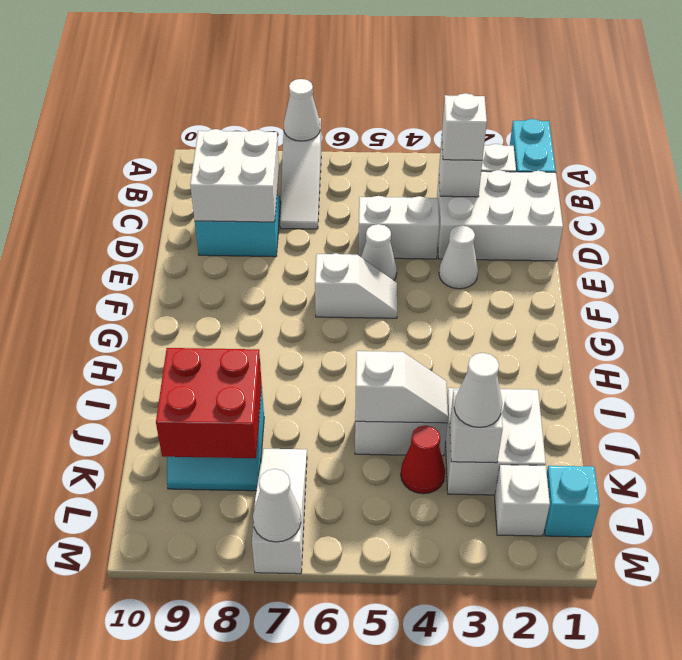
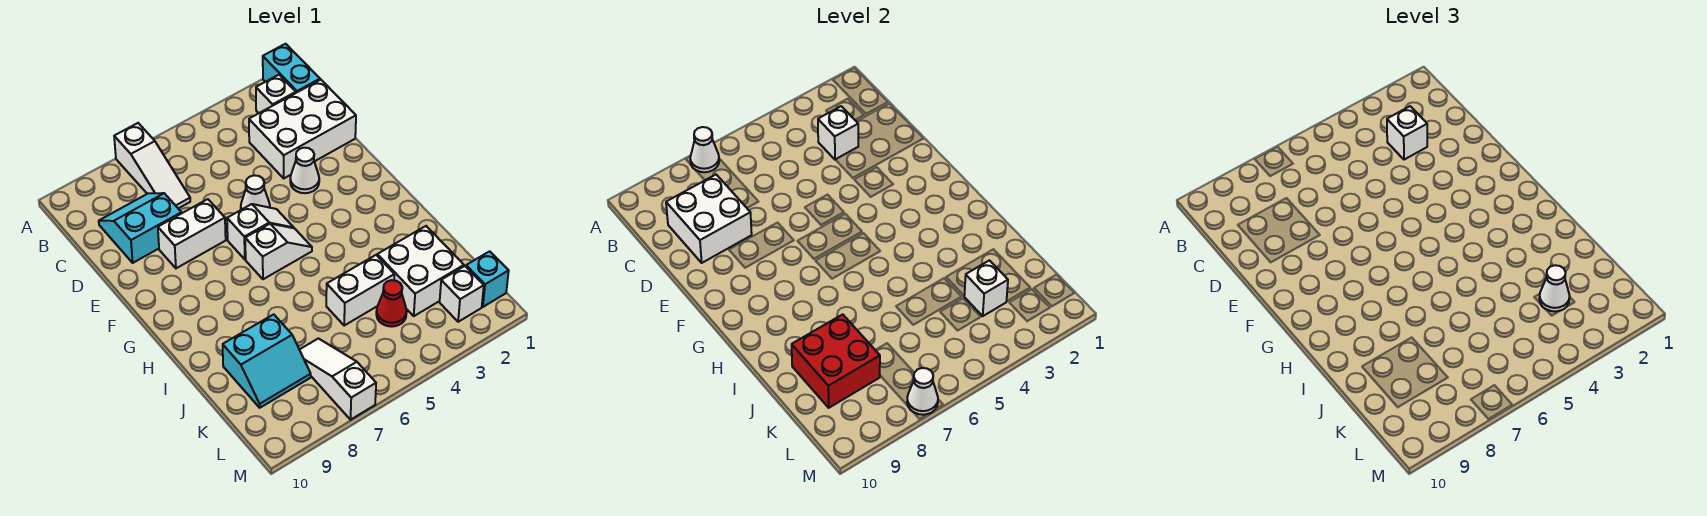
white brick D4:D5 level 1 -> white brick E7:E8 level 1
white slope J4:J5 level 2 top 5 -> white slope G5:G6 level 1 top 6

